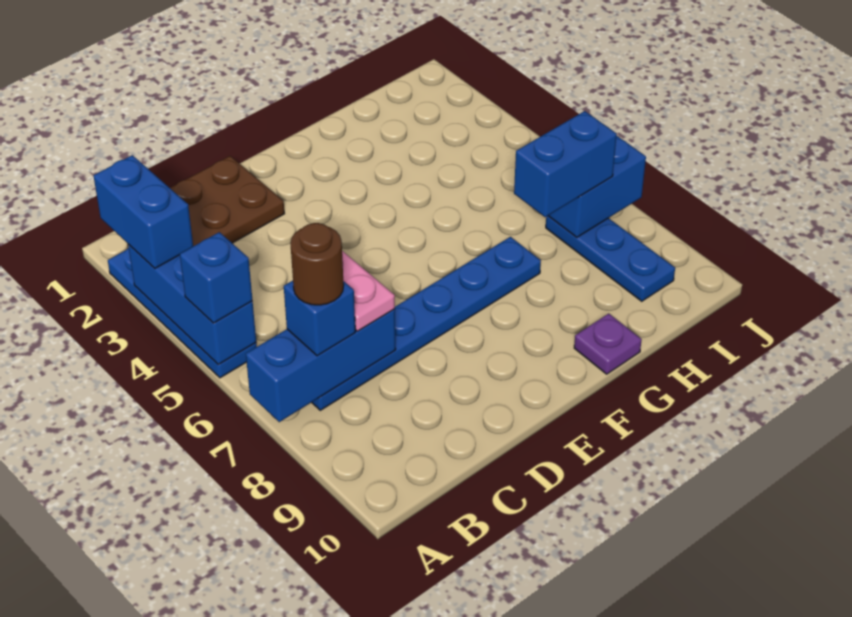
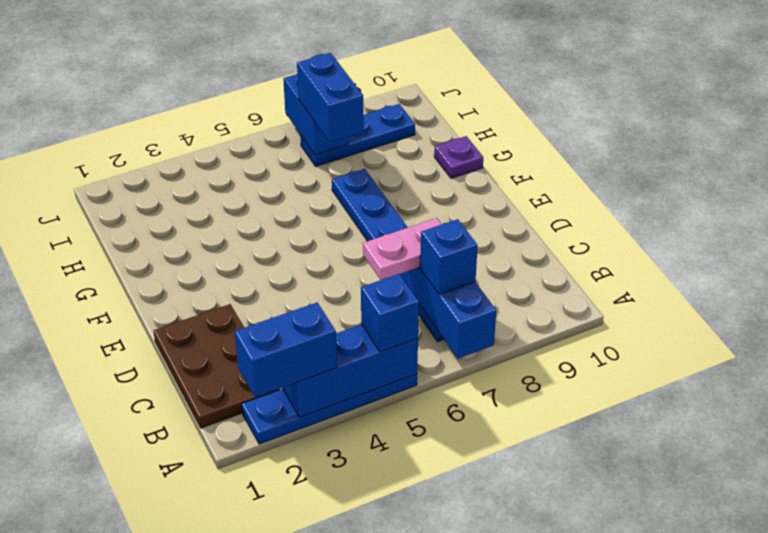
brown round brick B7 level 4 -> none

